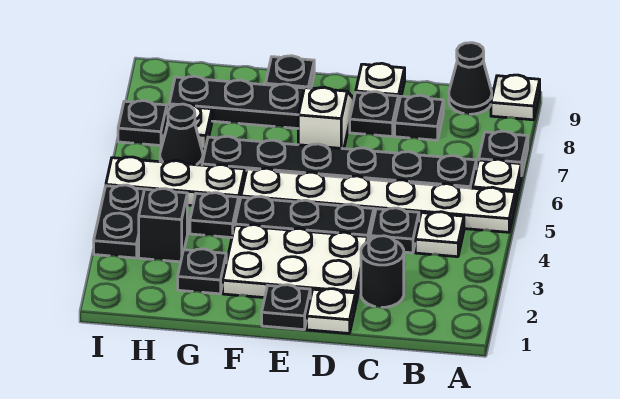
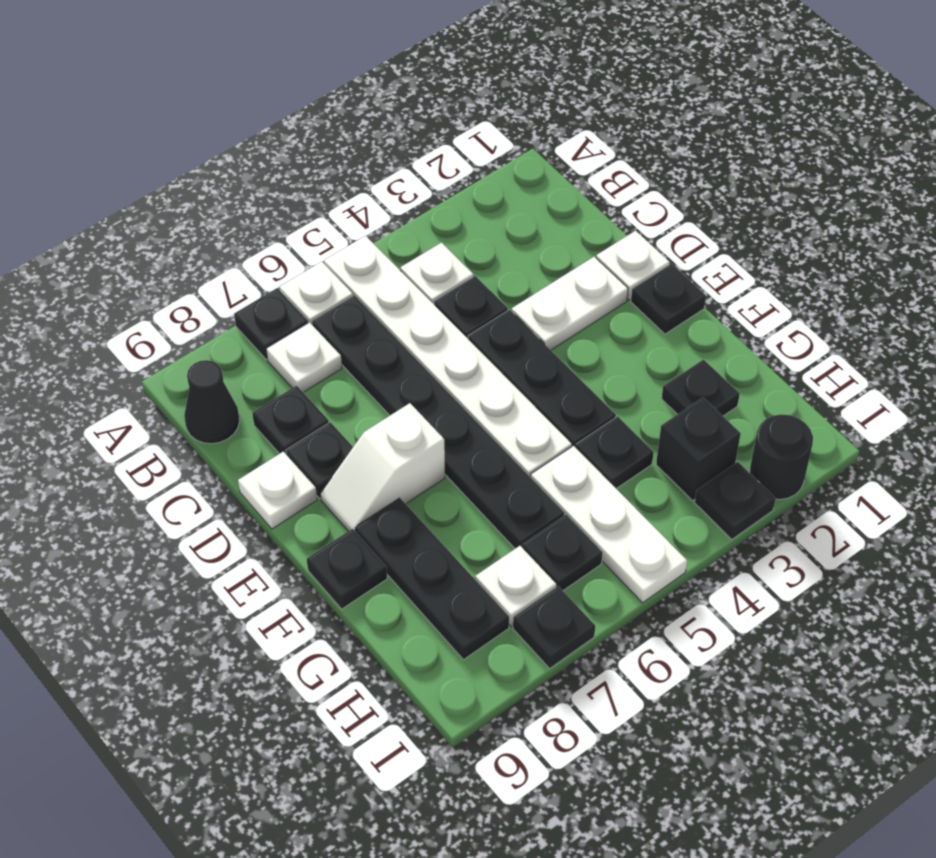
white plate A9 level 1 -> white plate B7 level 1
black round brick C2 level 1 -> black round brick I2 level 1
white plate D2:F3 level 1 -> white plate D2:D3 level 1
black cone H6 level 1 -> black plate H6 level 1
black plate I3:I4 level 1 -> black plate I3 level 1

